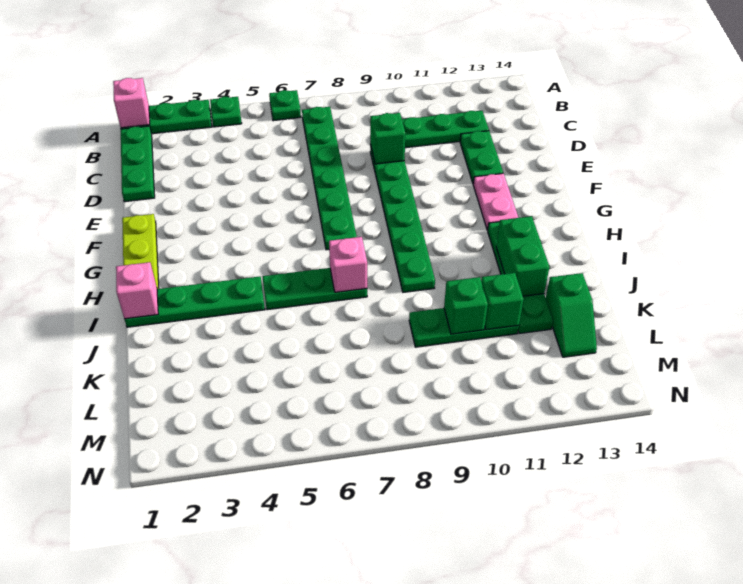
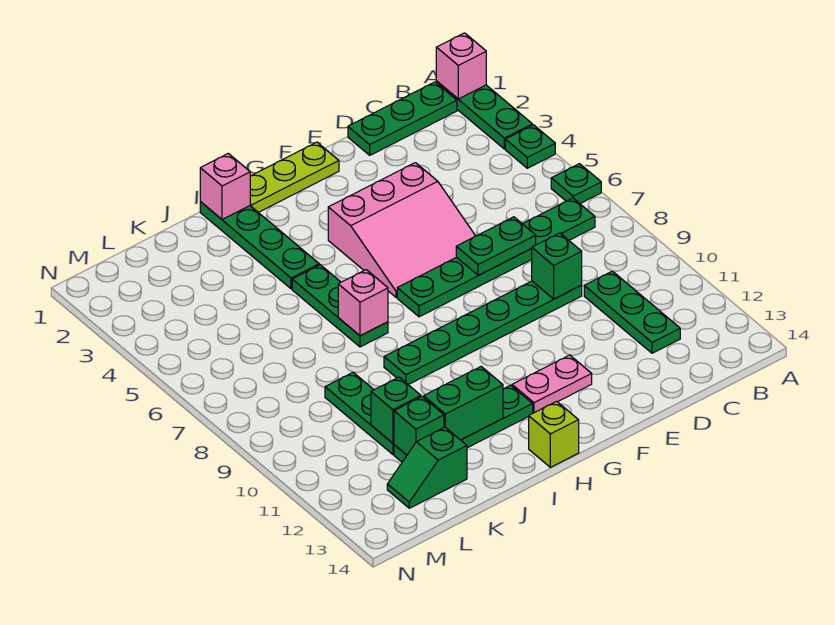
green plate D12:E12 level 1 -> green plate D7:E7 level 2
none -> pink slope E4:G6 level 1 top 4
none -> lime brick H14 level 1
green brick K10 level 2 -> green brick K12 level 2

